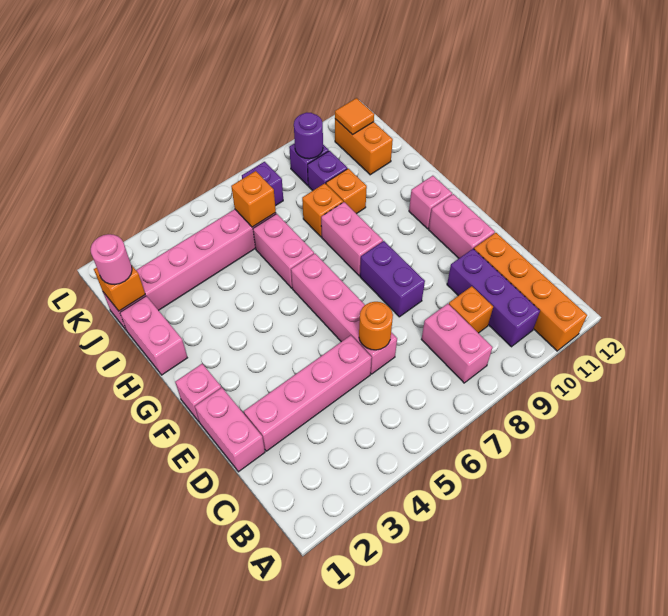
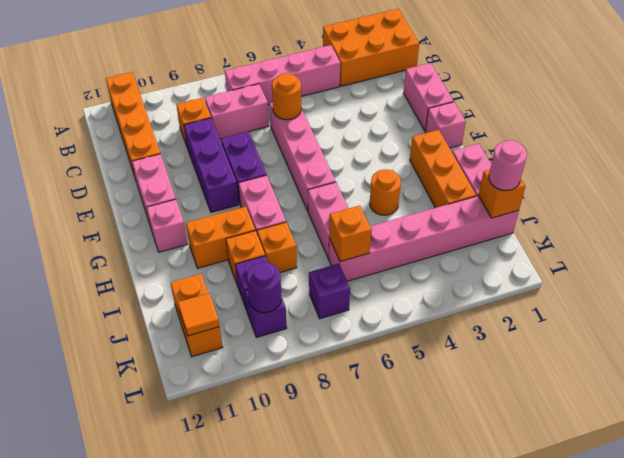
none -> orange brick A1:B3 level 1
pink brick B8:C8 level 1 -> pink brick C7:C8 level 1
purple brick B10:D10 level 1 -> purple brick D9:F9 level 1
pink brick D2:D5 level 1 -> pink brick B4:B7 level 1
none -> orange brick G2:I2 level 1
none -> orange round brick H4 level 1
none -> orange brick H9:H10 level 1

